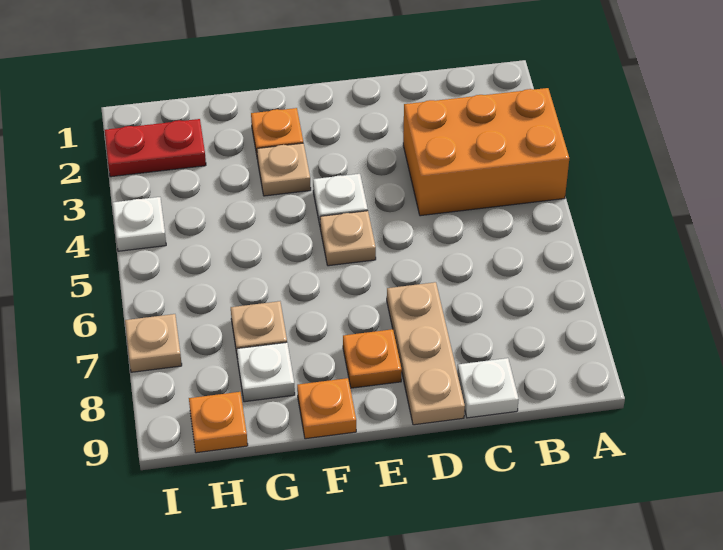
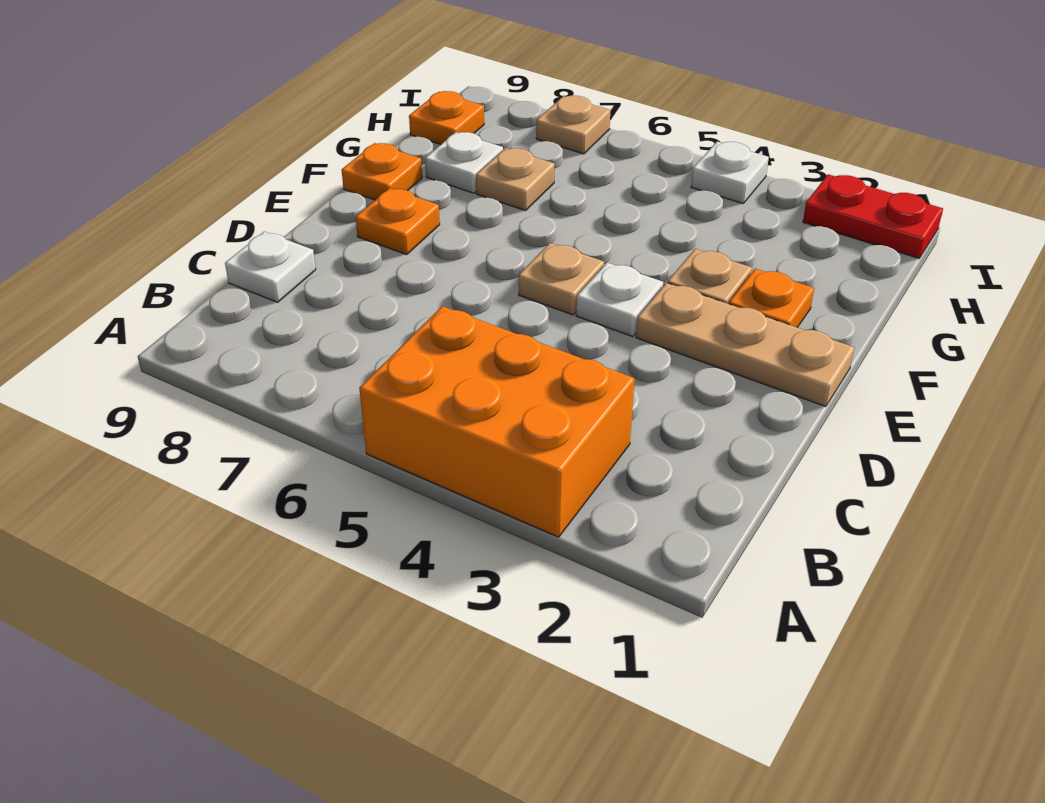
orange brick A3:C4 level 1 -> orange brick A3:B5 level 1
tan plate D7:D9 level 1 -> tan plate E1:E3 level 1
red plate H2:I2 level 1 -> red plate I1:I2 level 1

